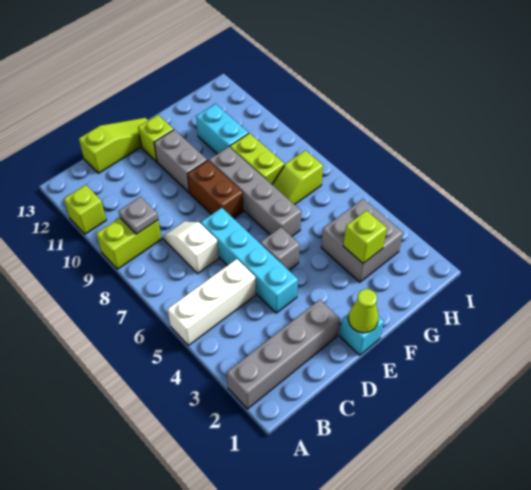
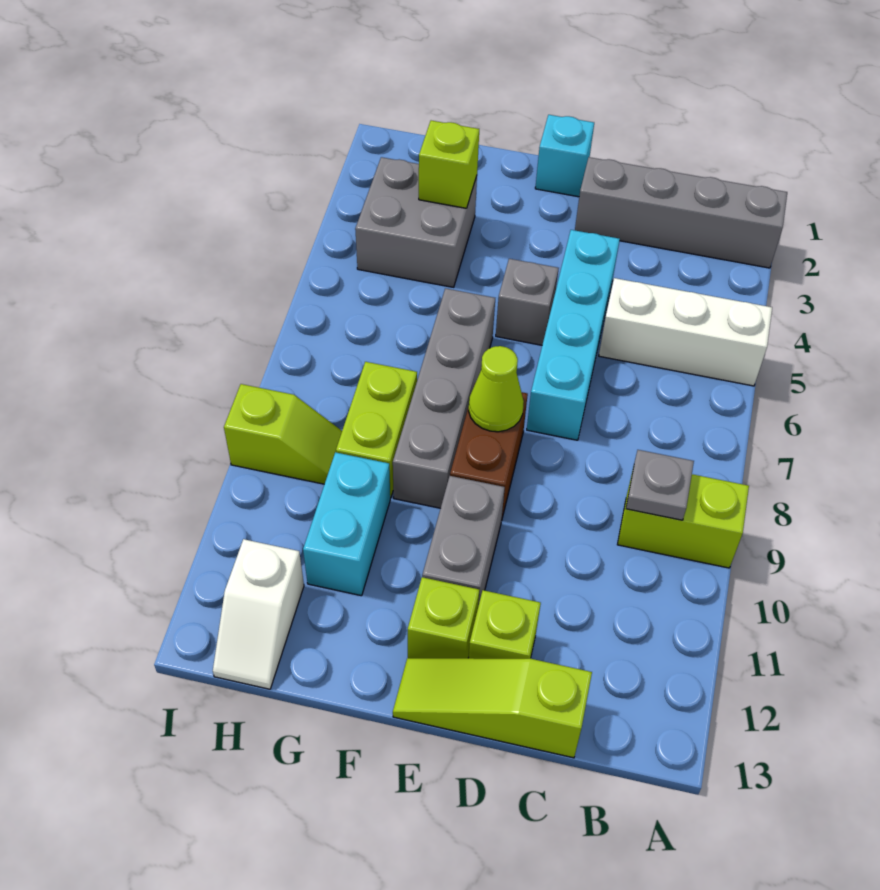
lime brick A11 level 1 -> lime brick D12 level 1
white slope C7:C8 level 1 top 7 -> white slope H12:H13 level 1 top 12
lime cone E1 level 2 -> lime cone E8 level 2
lime slope G7:H7 level 1 top H -> lime slope H9:I9 level 1 top I

